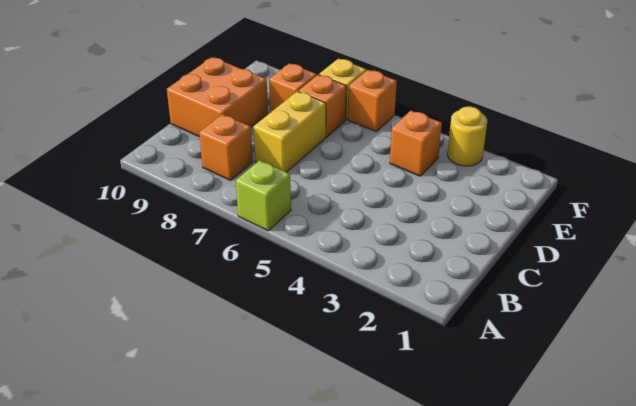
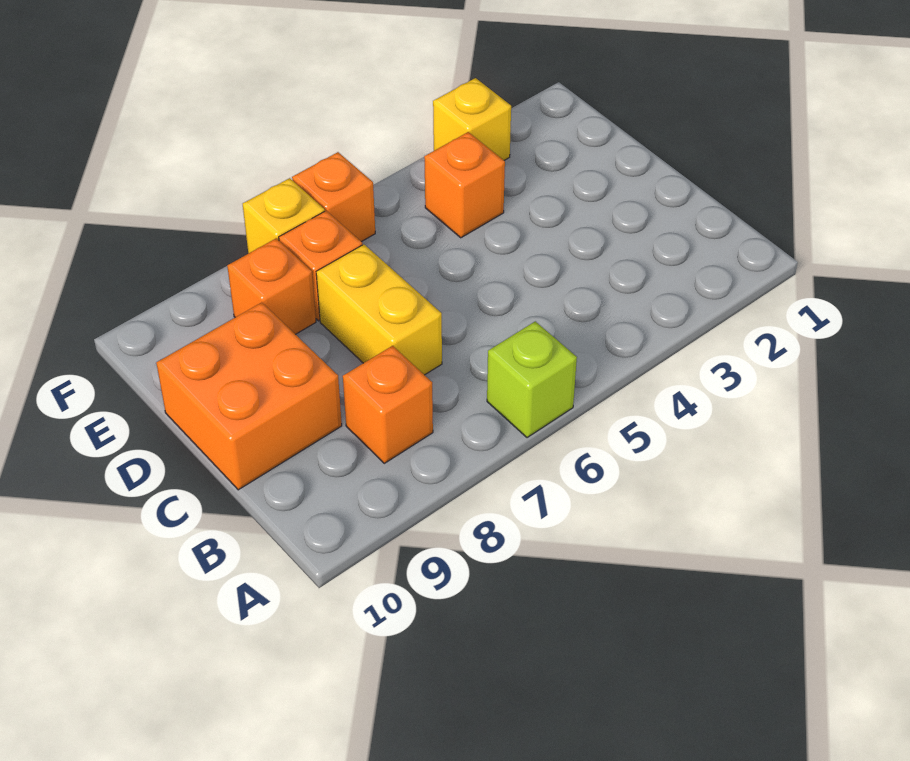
yellow round brick F3 level 1 -> yellow brick F3 level 1

